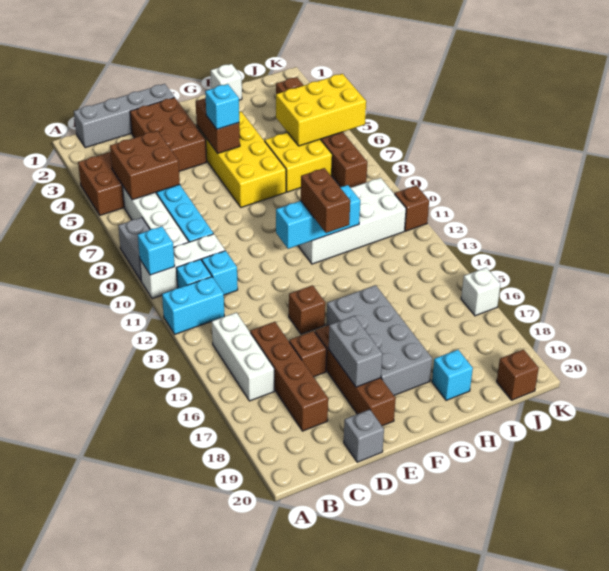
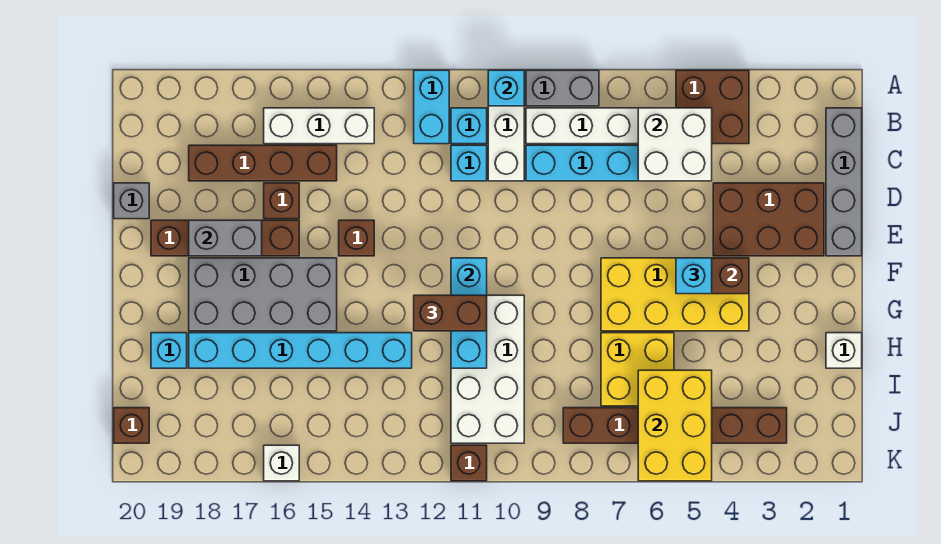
brown brick B5:C6 level 2 -> white brick B5:C6 level 2
none -> cyan brick H13:H18 level 1

